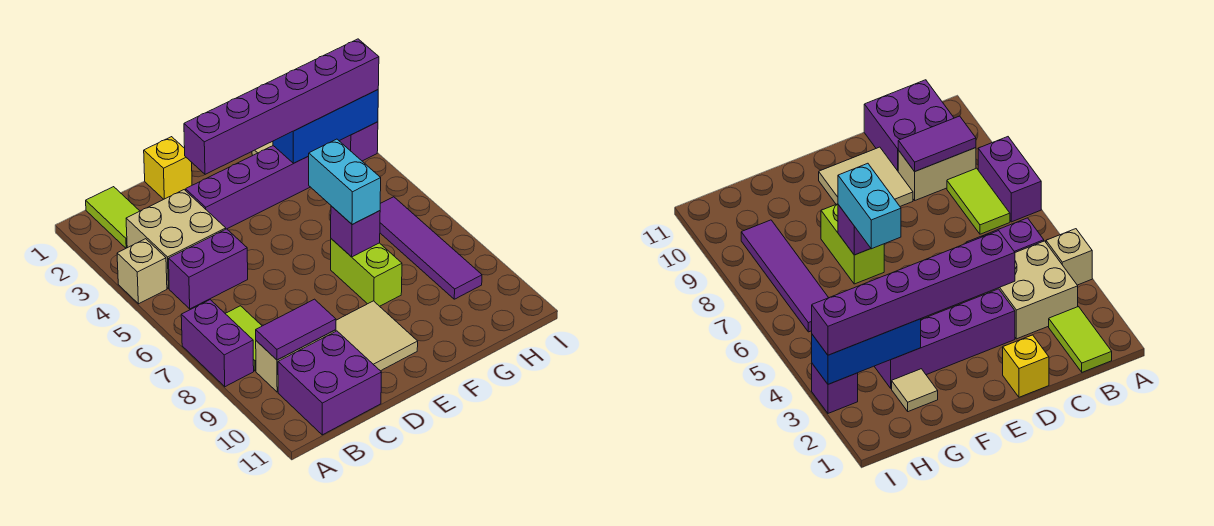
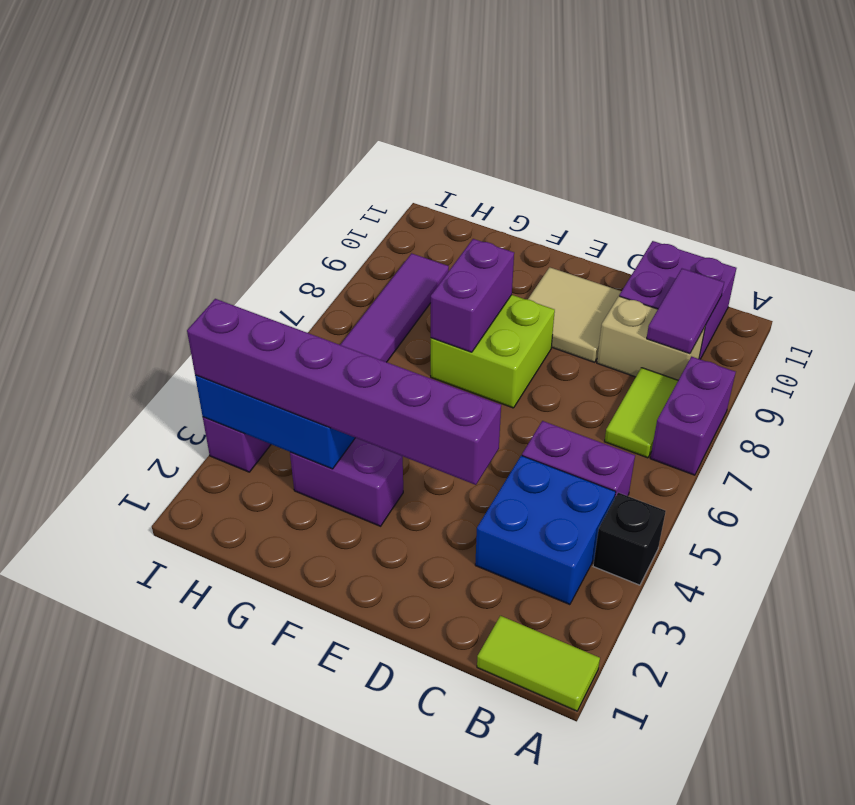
tan brick A4 level 1 -> black brick A4 level 1
lime tile B1:B2 level 1 -> lime tile A1:B1 level 1
tan brick B3:C4 level 1 -> blue brick B3:C4 level 1
purple tile B9:C9 level 2 -> purple tile B9:B10 level 2
yellow brick D1 level 1 -> none
purple brick D3:G3 level 1 -> purple brick F3:G3 level 1
cyan brick F6:F7 level 3 -> none
lime brick F7:F8 level 1 -> lime brick E7:F8 level 1
purple brick F7 level 2 -> purple brick F7:F8 level 2
tan tile G2 level 1 -> none

